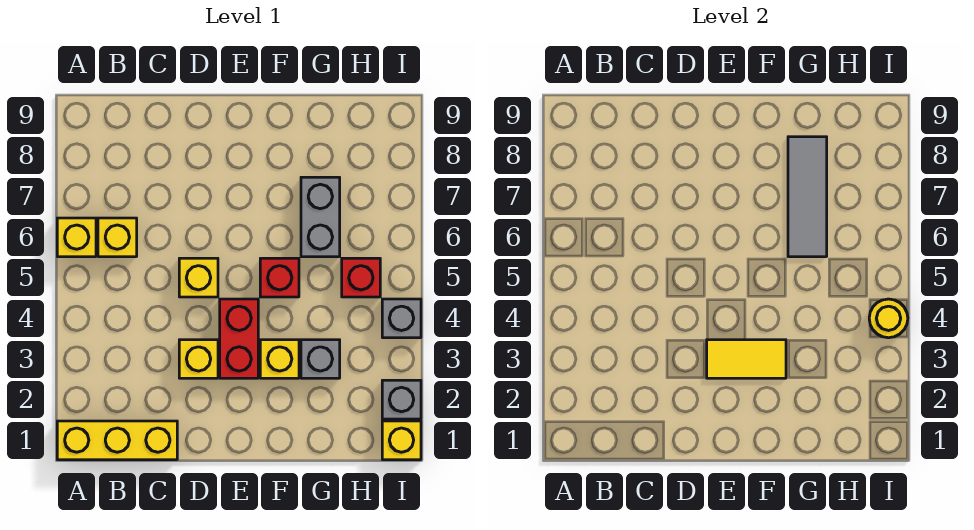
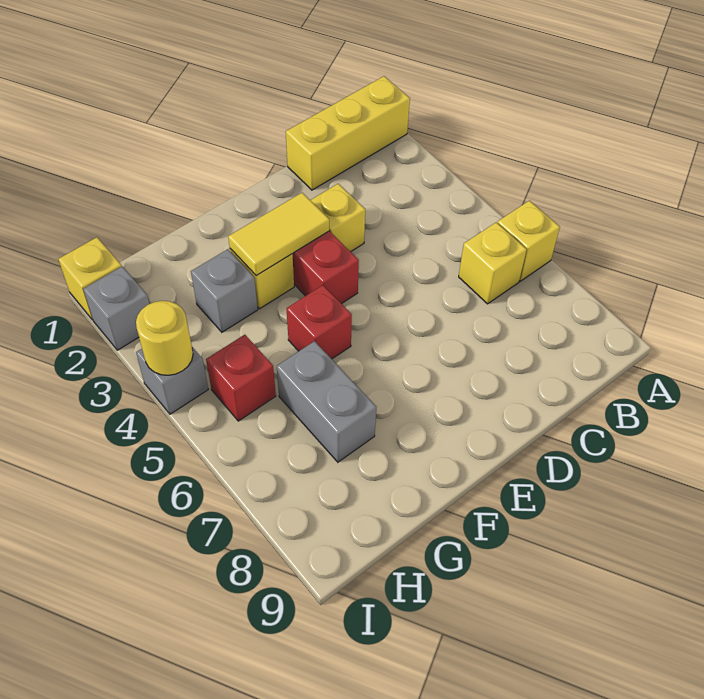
yellow brick D5 level 1 -> none
grey tile G6:G8 level 2 -> none

